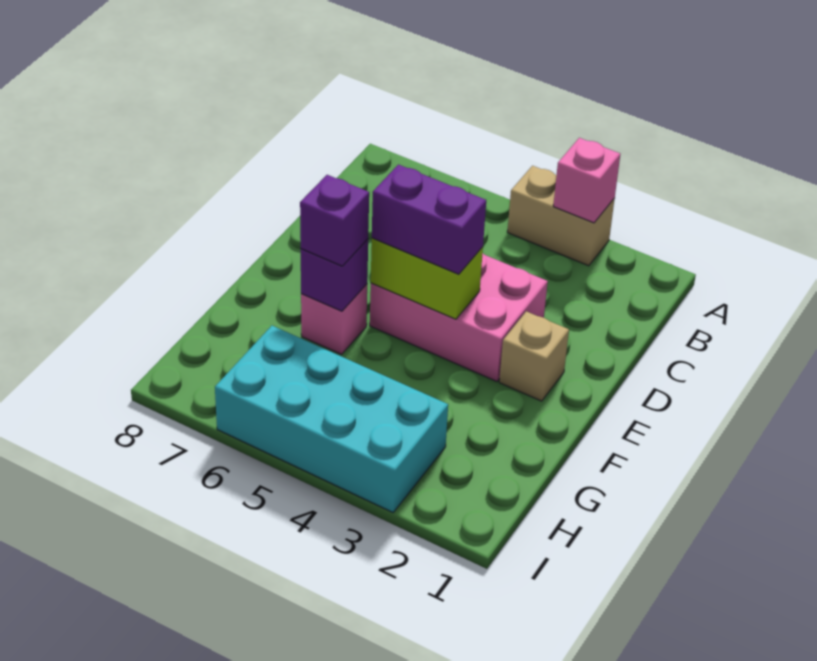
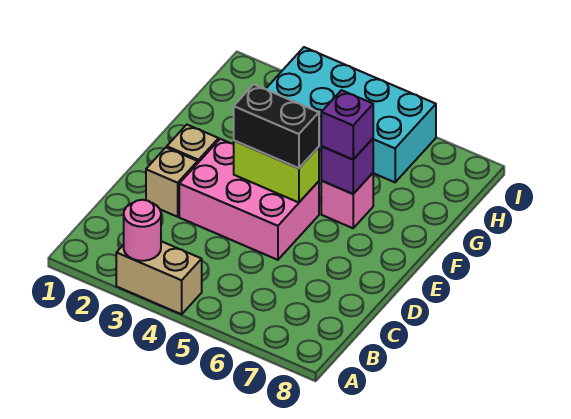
pink brick A3 level 2 -> pink round brick A3 level 2
none -> tan brick D2 level 1
purple brick E4:E5 level 3 -> black brick E4:E5 level 3

